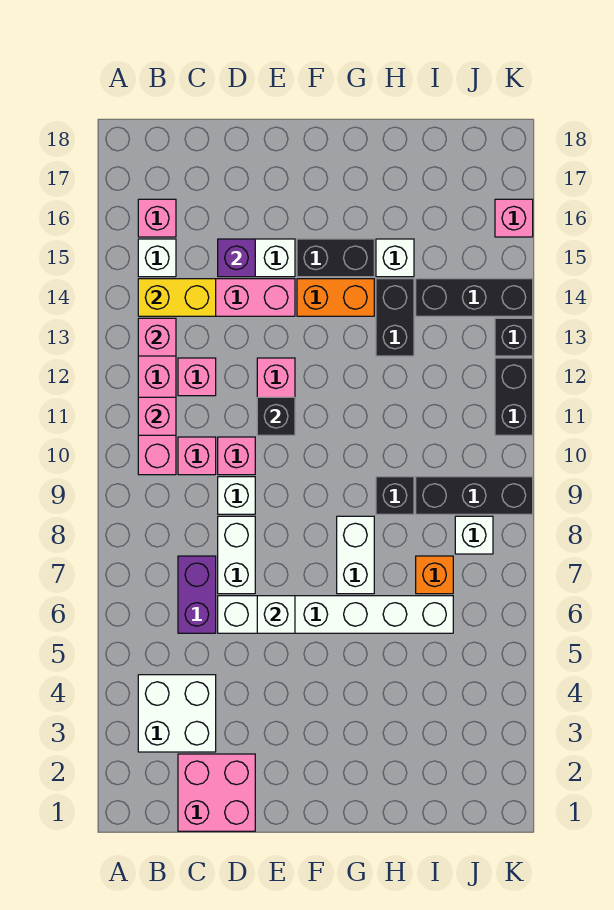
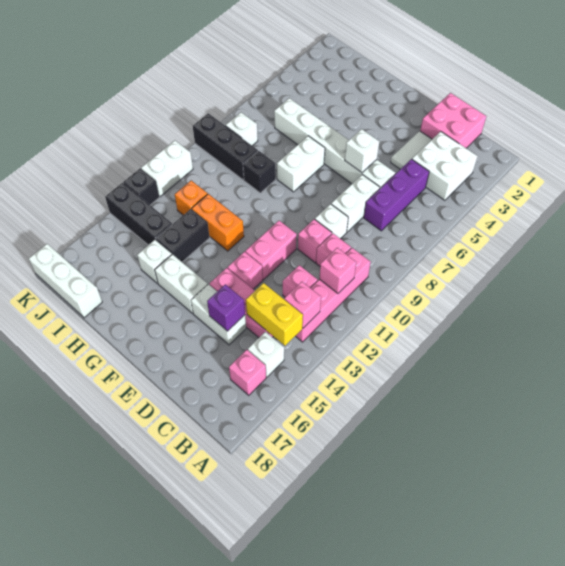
purple brick C6:C7 level 1 -> purple brick C5:C7 level 1
none -> white tile D3:D4 level 1
black brick E11 level 2 -> none
orange brick F14:G14 level 1 -> orange brick G12:H12 level 1
black brick F15:G15 level 1 -> white brick F15:G15 level 1
orange brick I7 level 1 -> orange brick I12 level 1
none -> white brick I18:K18 level 1
black brick K11:K12 level 1 -> white brick K11:K12 level 1
pink brick K16 level 1 -> pink brick E13 level 1

